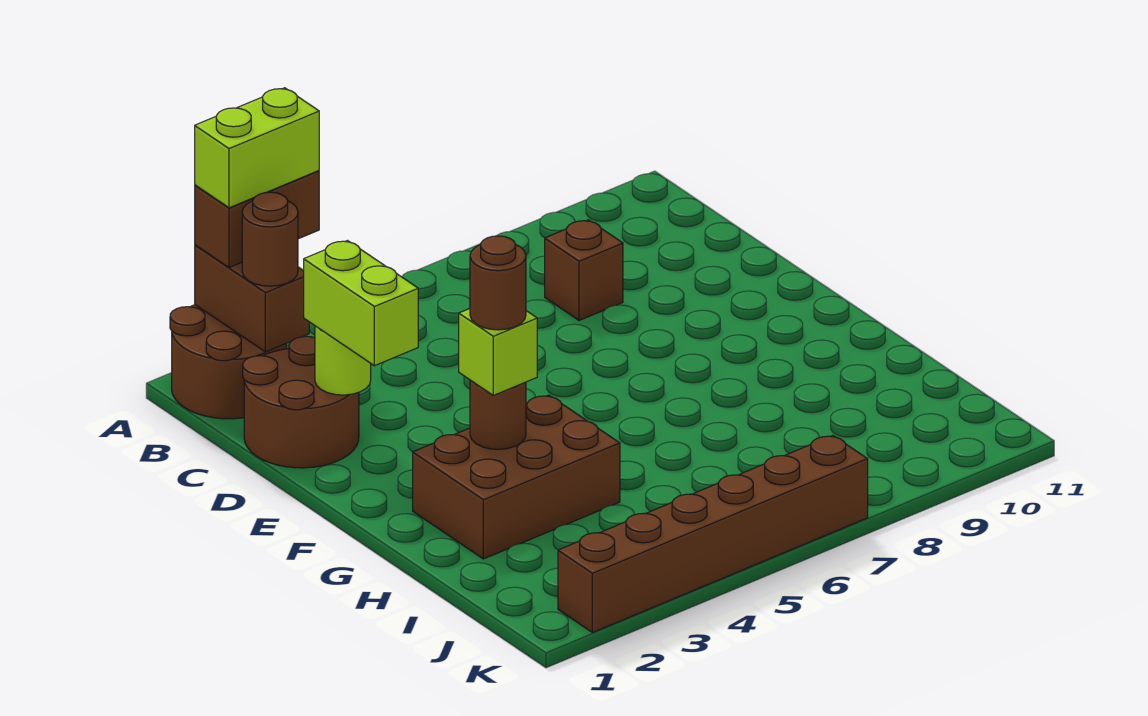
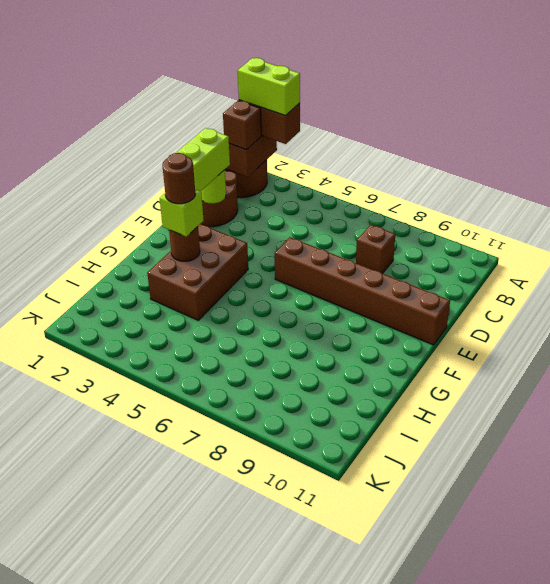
brown round brick B2 level 3 -> brown brick B2 level 3
brown brick G2:H4 level 1 -> brown brick F3:H4 level 1
brown brick K2:K7 level 1 -> brown brick E6:E11 level 1

